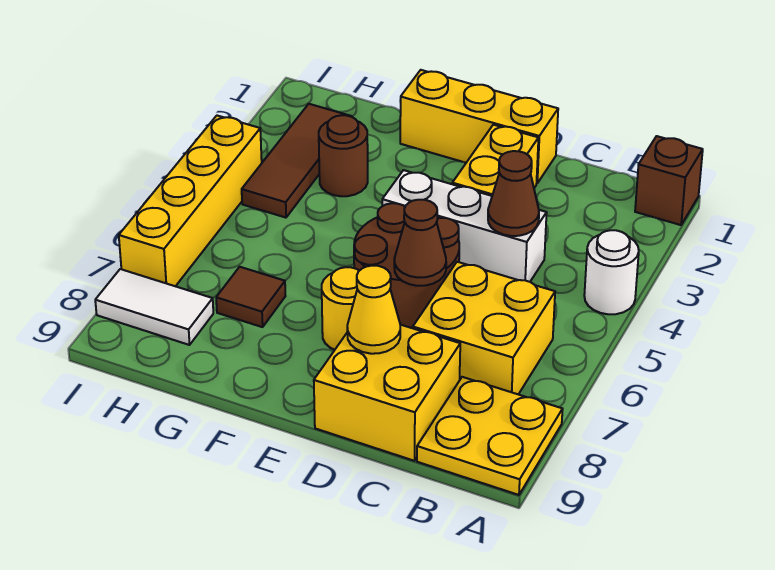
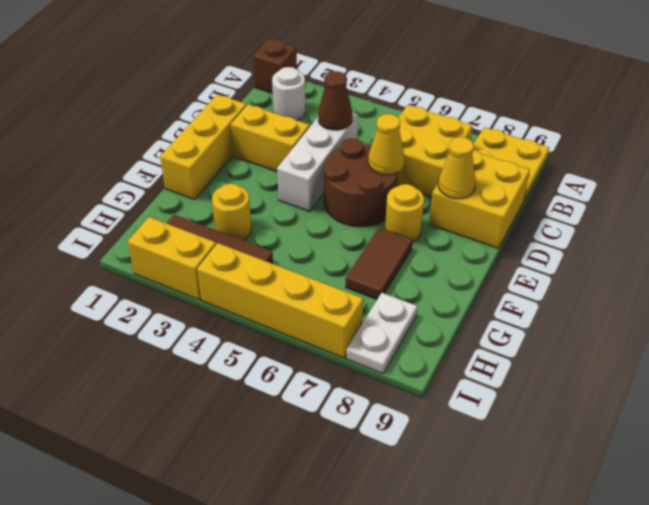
white round brick A4 level 1 -> white round brick B2 level 1
brown cone D6 level 2 -> yellow cone D6 level 2
brown round brick G3 level 1 -> yellow round brick G3 level 1
brown tile G7 level 1 -> brown tile F7:G7 level 1
white tile H8:I8 level 1 -> white plate H8:I8 level 1
none -> yellow brick I2:I3 level 1

